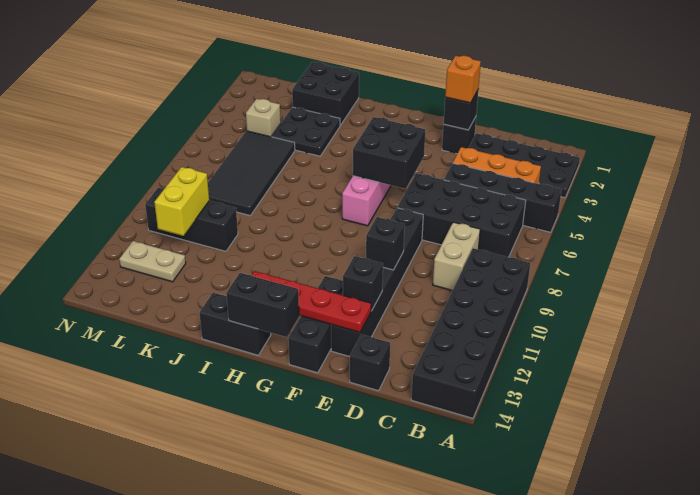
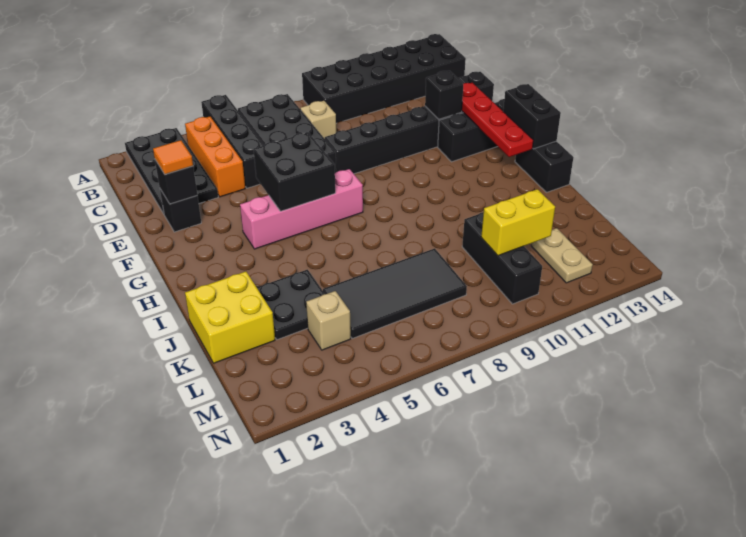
tan brick C8:C9 level 1 -> tan brick C8 level 1
orange brick E2 level 3 -> orange tile E2 level 3
black brick E10 level 2 -> none
black brick J1:K2 level 1 -> yellow brick J1:K2 level 1

